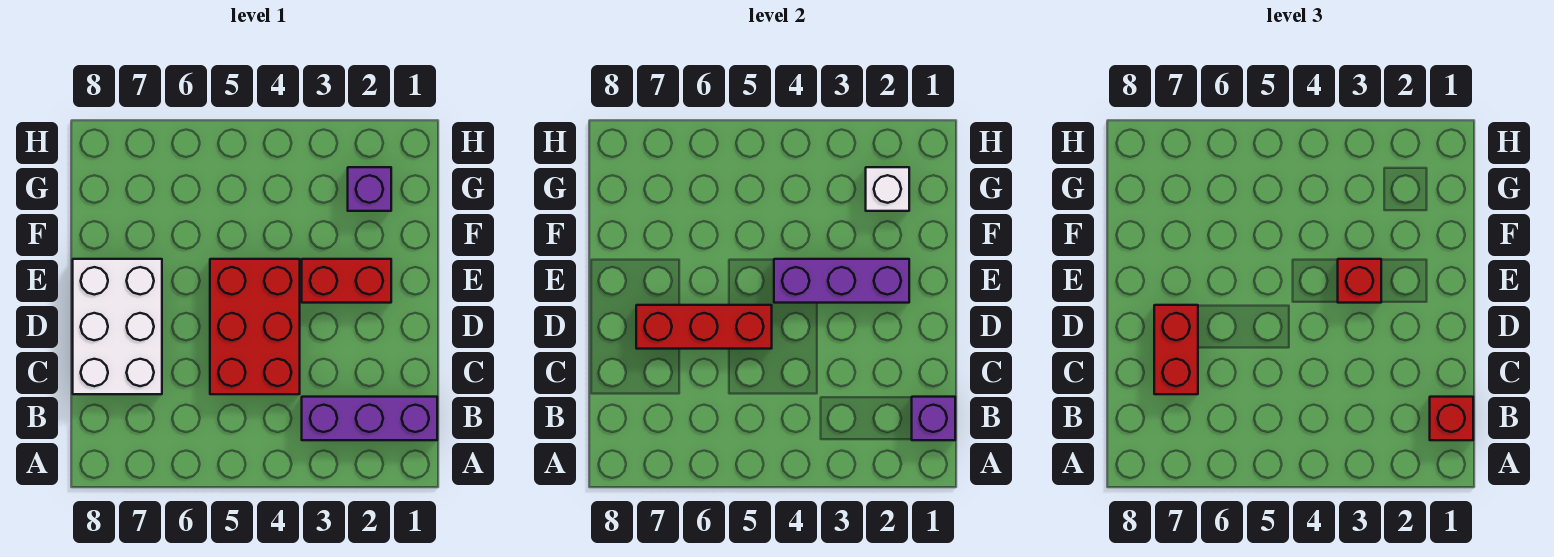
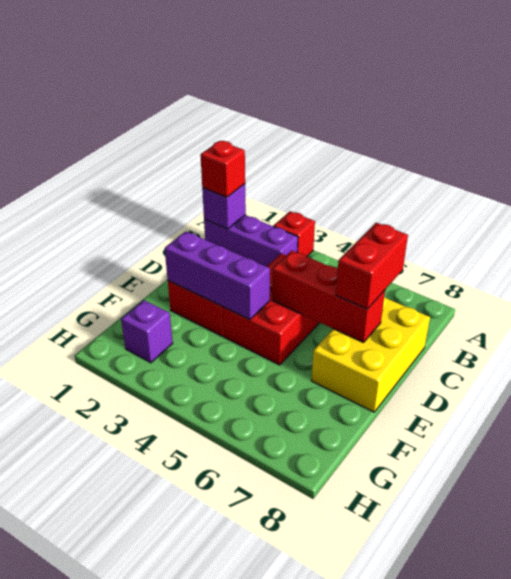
white brick C7:E8 level 1 -> yellow brick C7:E8 level 1
red brick E3 level 3 -> red brick A3 level 1
white brick G2 level 2 -> none

